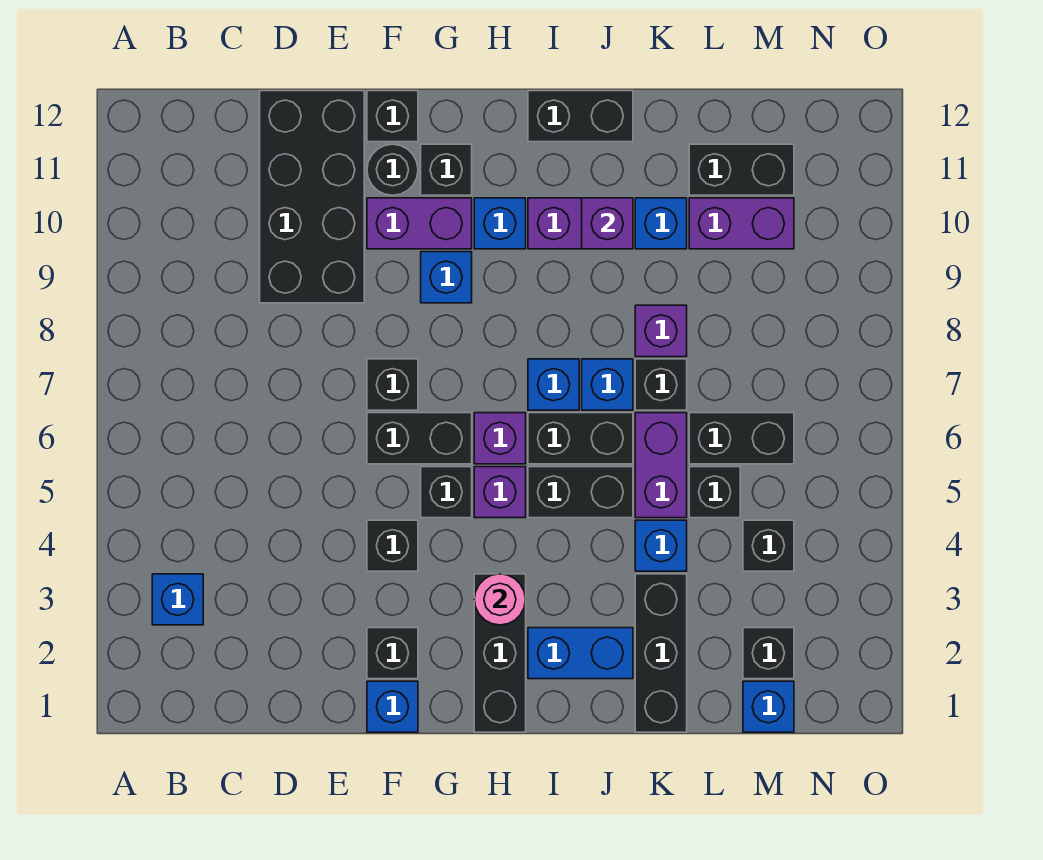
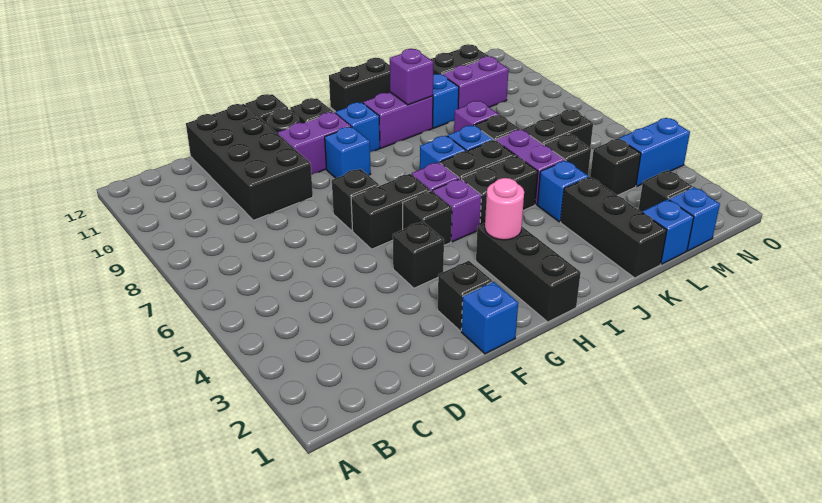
blue brick B3 level 1 -> blue brick L1 level 1
blue brick I2:J2 level 1 -> blue brick N4:O4 level 1

